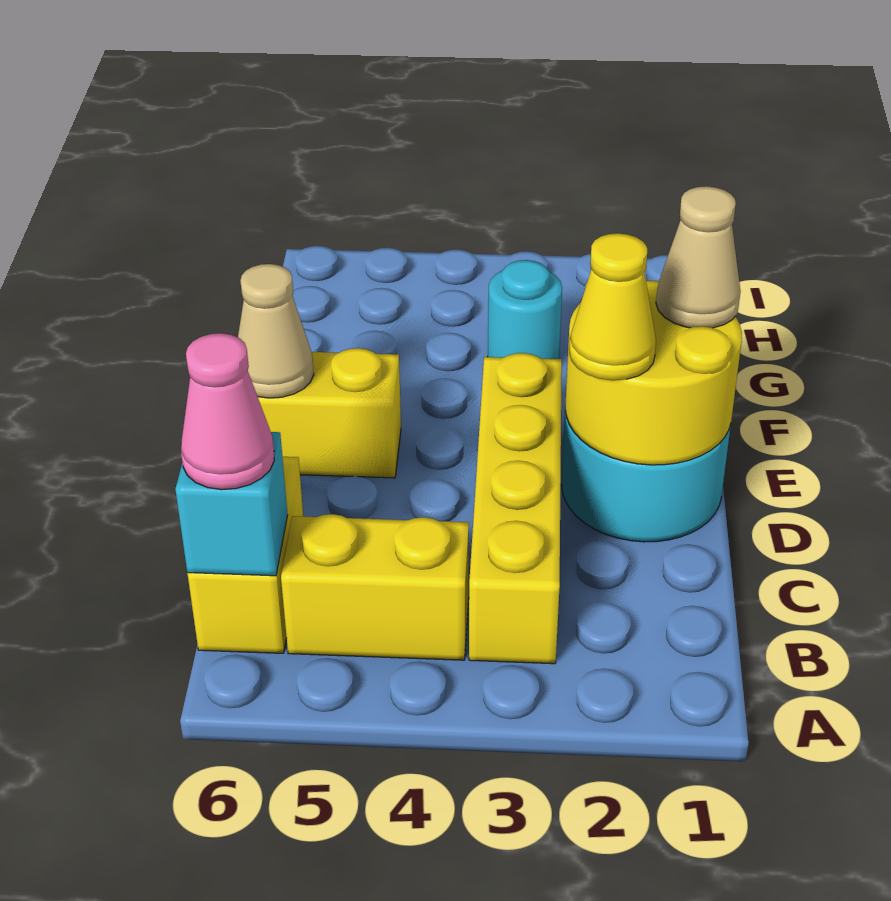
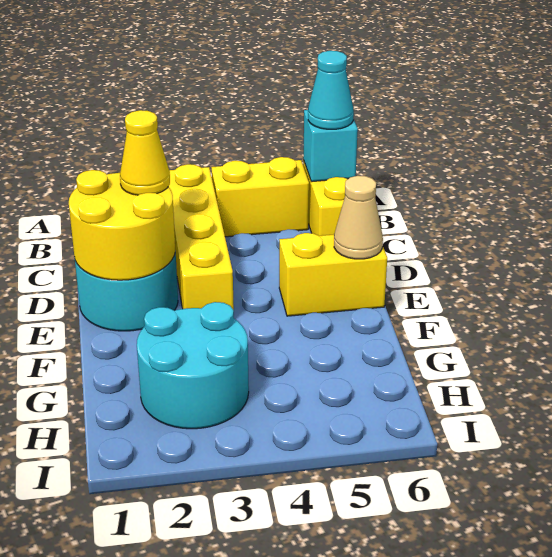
pink cone B6 level 3 -> cyan cone B6 level 3
tan cone E1 level 3 -> none
cyan round brick G3 level 1 -> cyan round brick G2:H3 level 1

